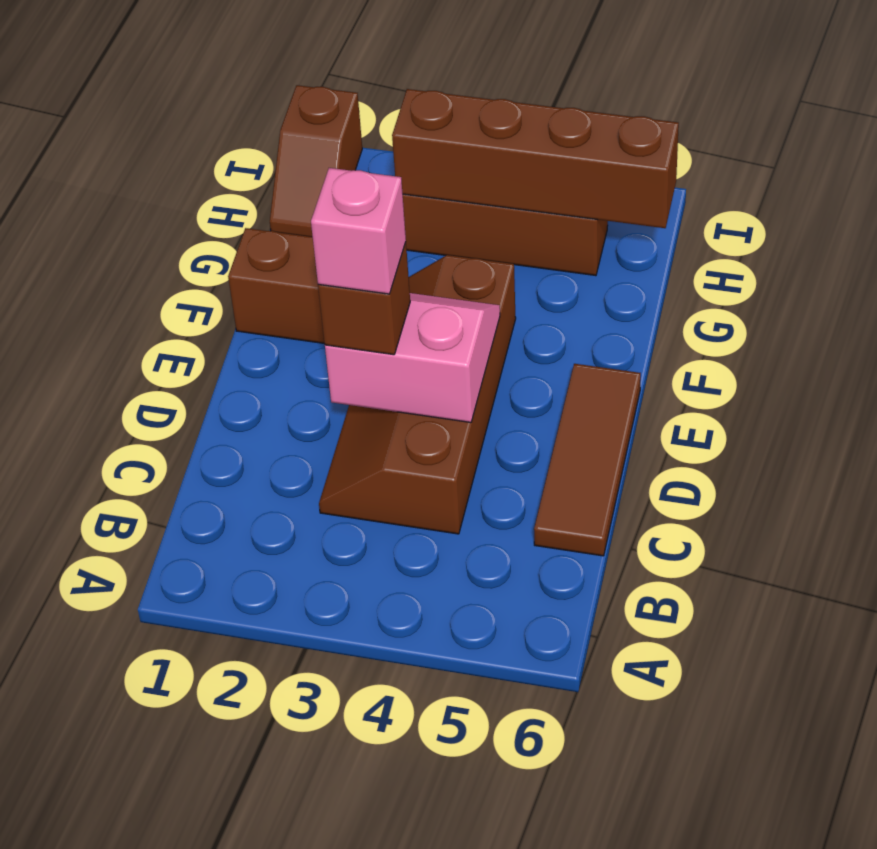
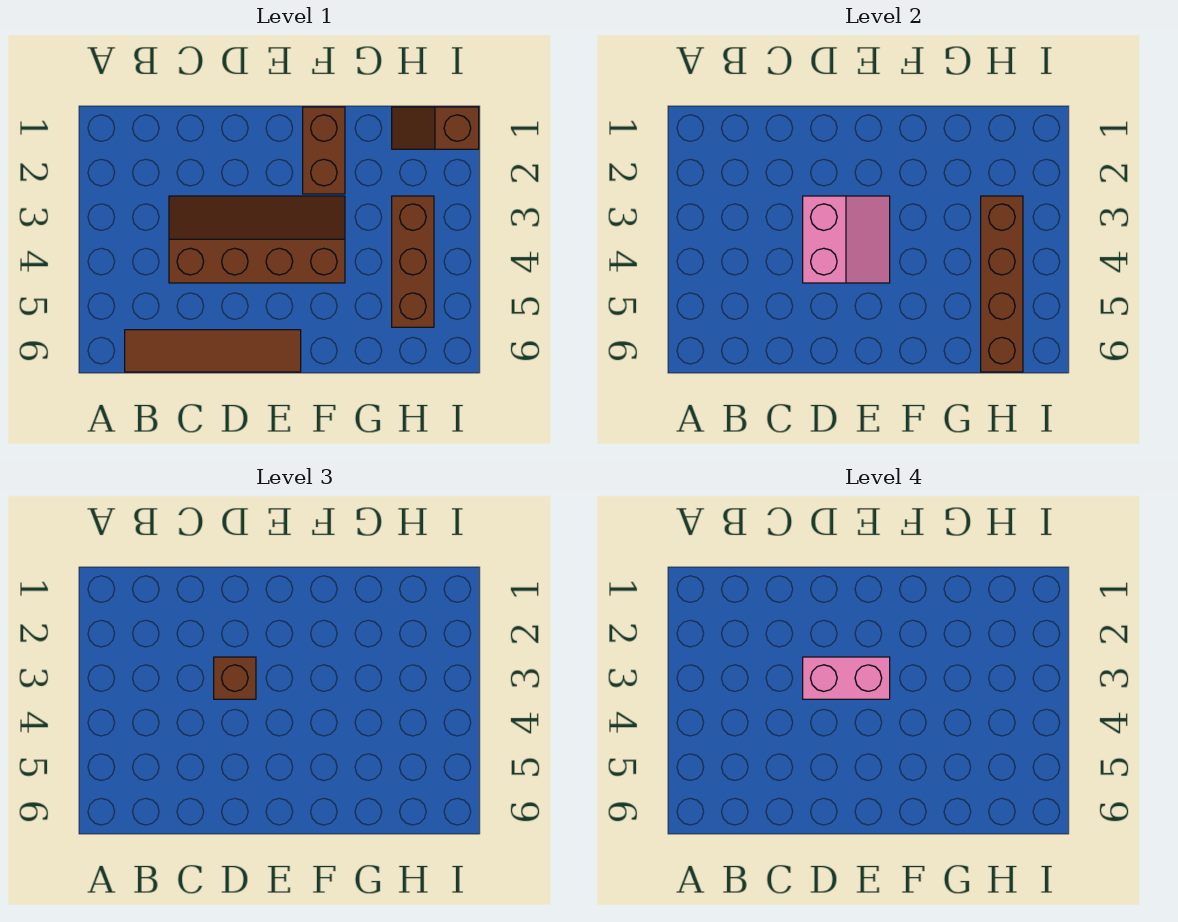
brown tile C6:E6 level 1 -> brown tile B6:E6 level 1
pink brick D3 level 4 -> pink brick D3:E3 level 4

